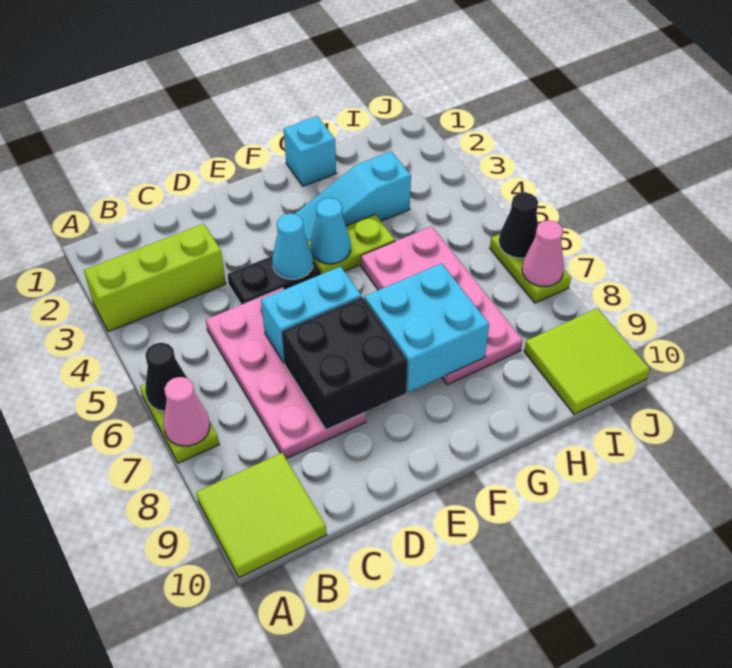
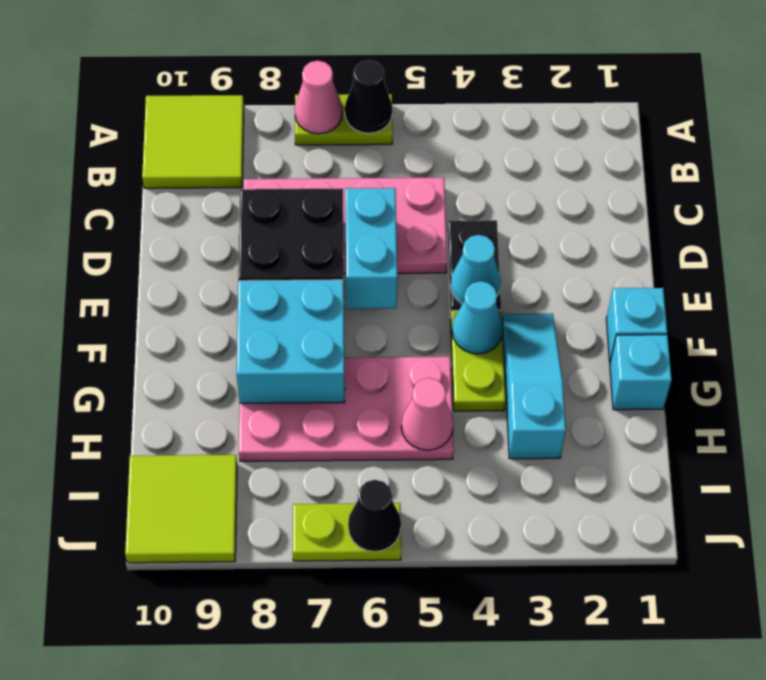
lime brick A3:C3 level 1 -> none
none -> cyan brick F1 level 1
pink cone J7 level 2 -> pink cone H5 level 2

